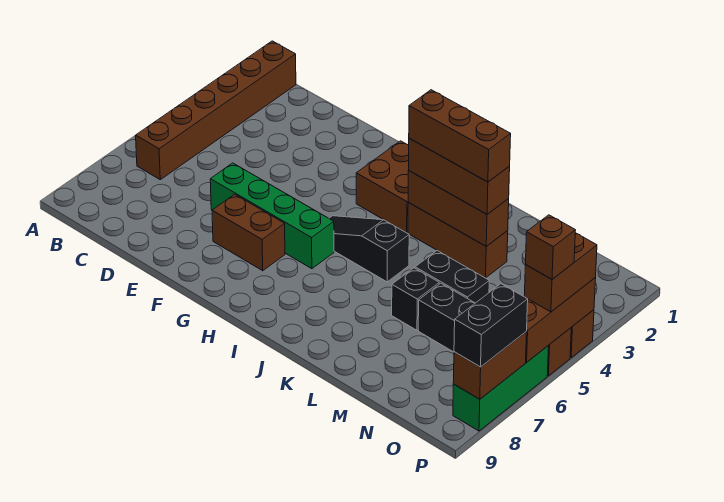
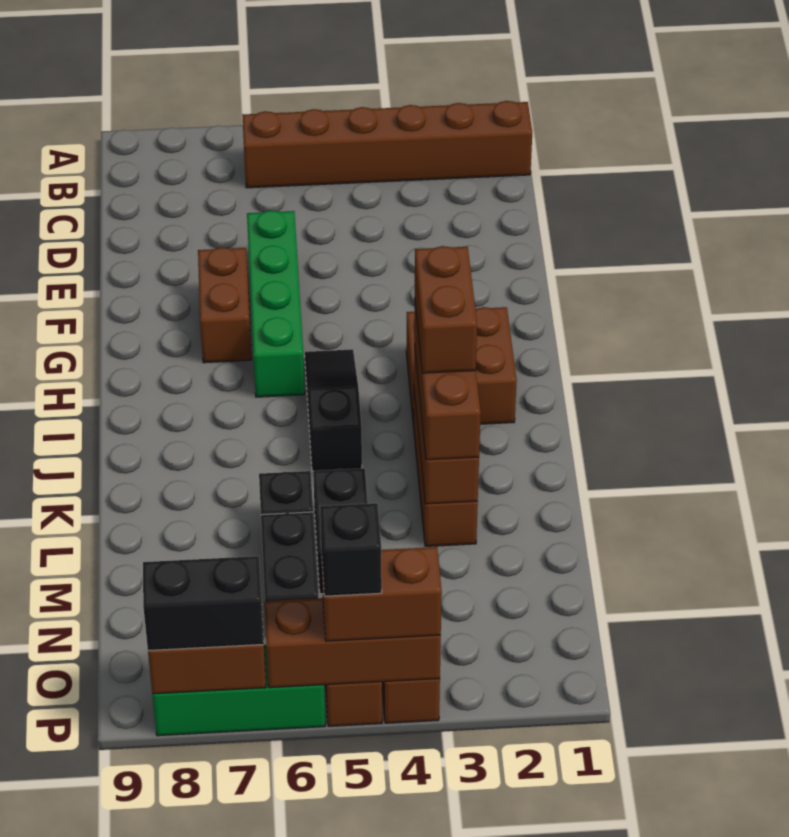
brown brick J3:L3 level 4 -> brown brick J3:K3 level 4
brown brick P5 level 4 -> black brick P5 level 4

